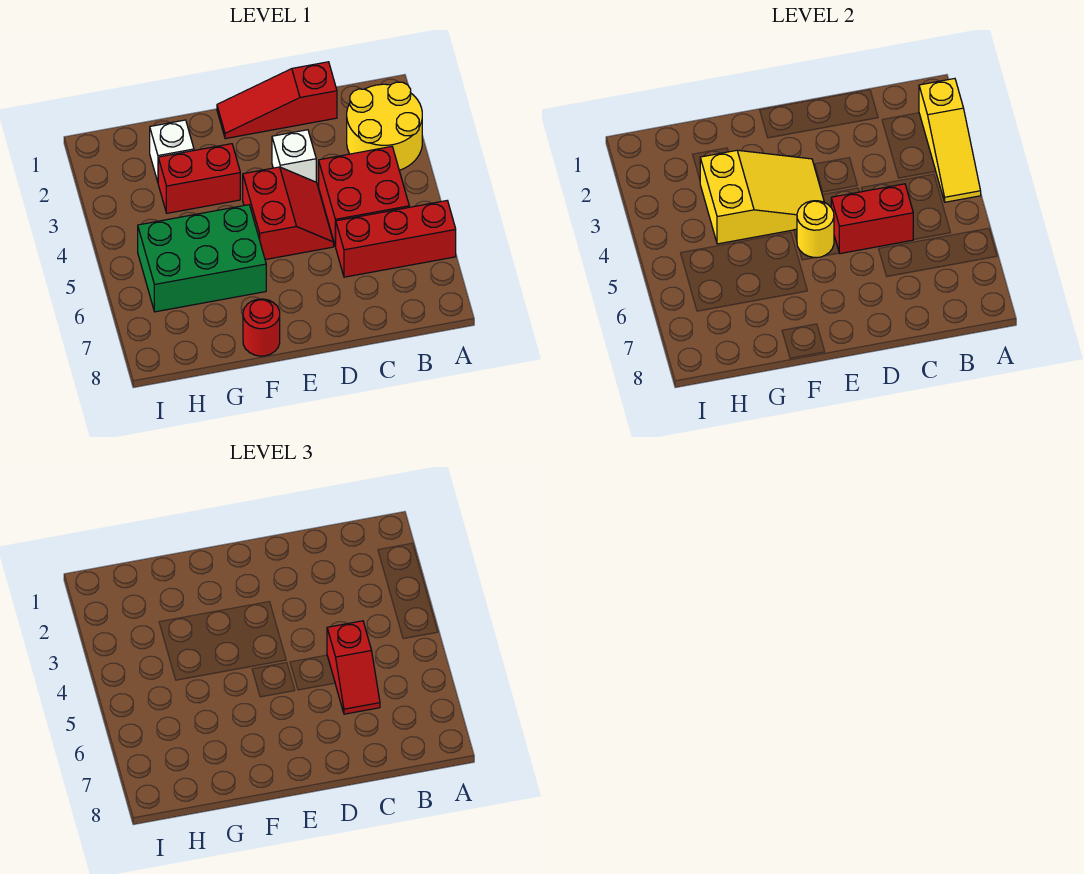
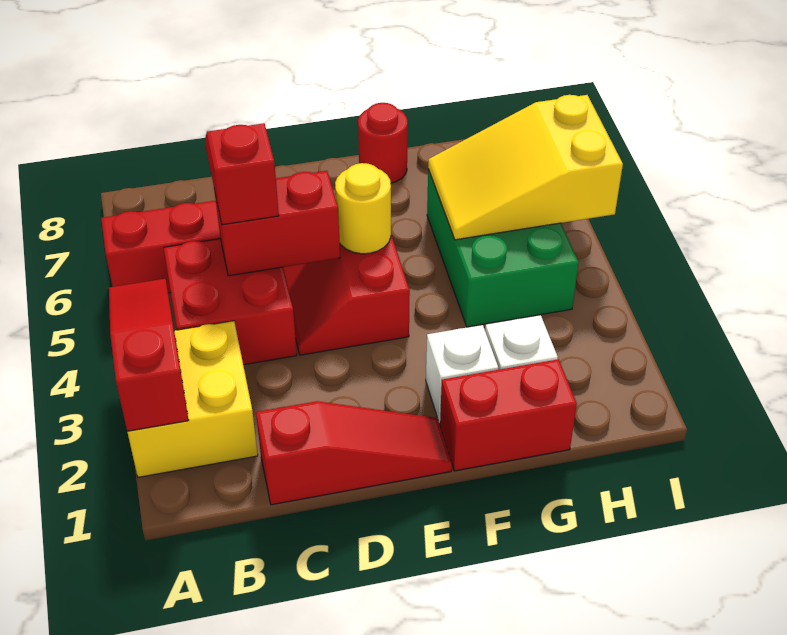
yellow round brick A2:B3 level 1 -> yellow brick A2:B3 level 1
yellow slope A2:A4 level 2 top 2 -> red slope A2:A4 level 2 top 2
white brick D3 level 1 -> white brick F2 level 1
yellow slope E3:G4 level 2 top G -> yellow slope G5:I6 level 2 top I
red brick F3:G3 level 1 -> red brick F1:G1 level 1
green brick F5:H6 level 1 -> green brick G4:H6 level 1

